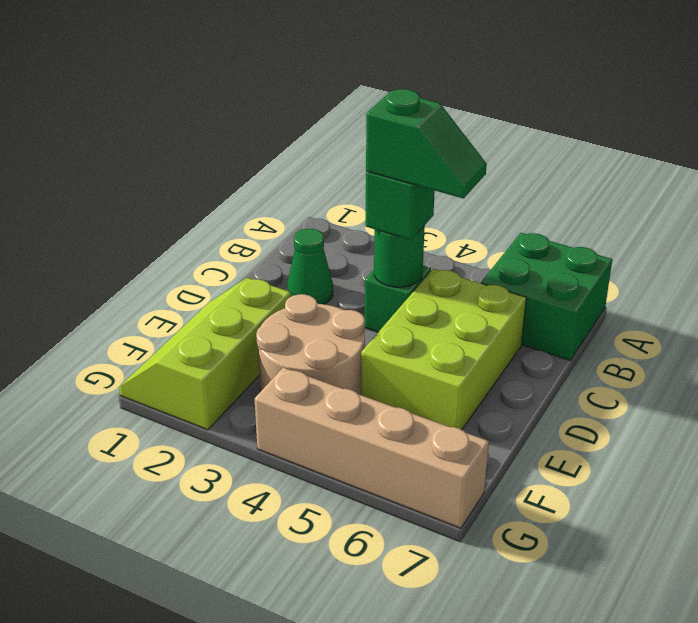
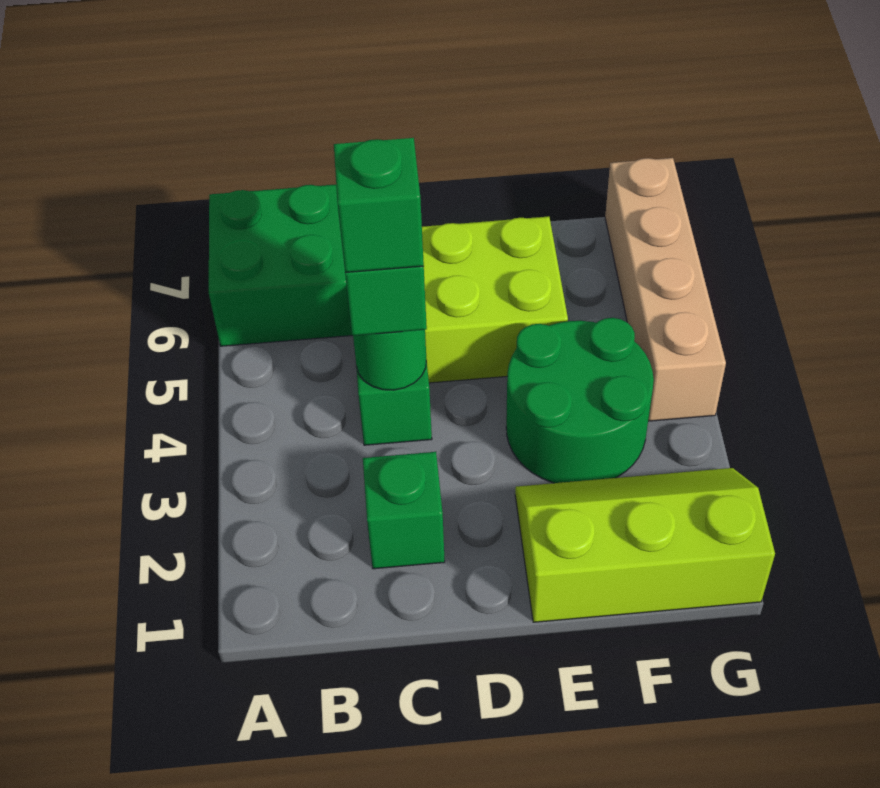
green cone C2 level 1 -> green brick C2 level 1
lime slope E1:G2 level 1 top 2 -> lime slope E1:G2 level 1 top 1
tan round brick E3:F4 level 1 -> green round brick E3:F4 level 1

